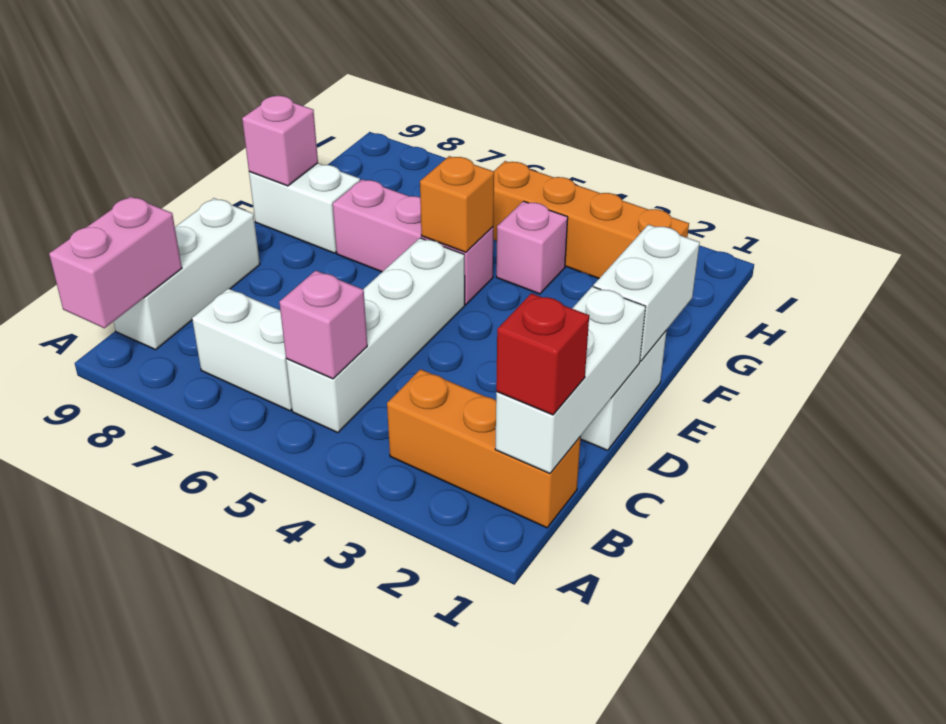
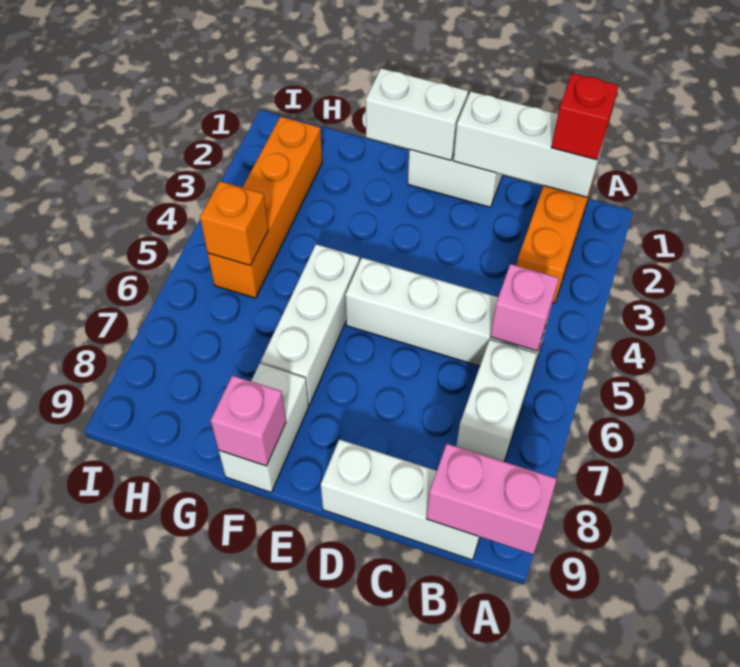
pink brick F5:F7 level 1 -> white brick F5:F7 level 1
orange brick F5 level 2 -> orange brick H5 level 2
pink brick G4 level 1 -> none

